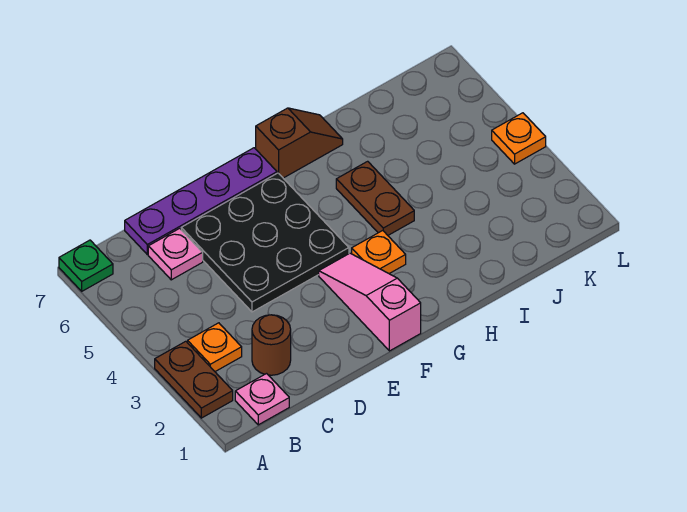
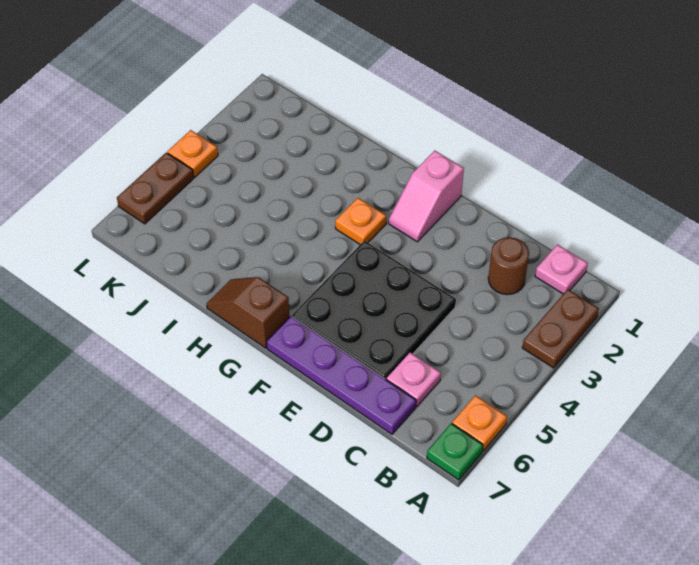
orange plate B3 level 1 -> orange plate A6 level 1
pink slope F1:F3 level 1 top 1 -> pink slope F1:F2 level 1 top 1
brown plate H4:H5 level 1 -> brown plate L5:L6 level 1

